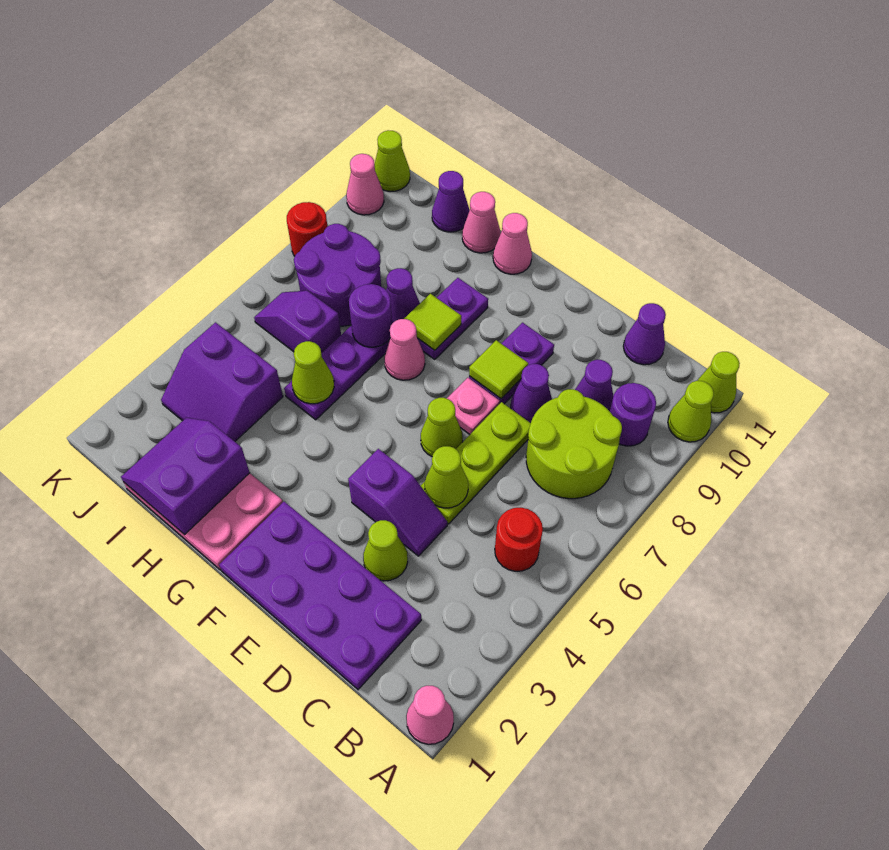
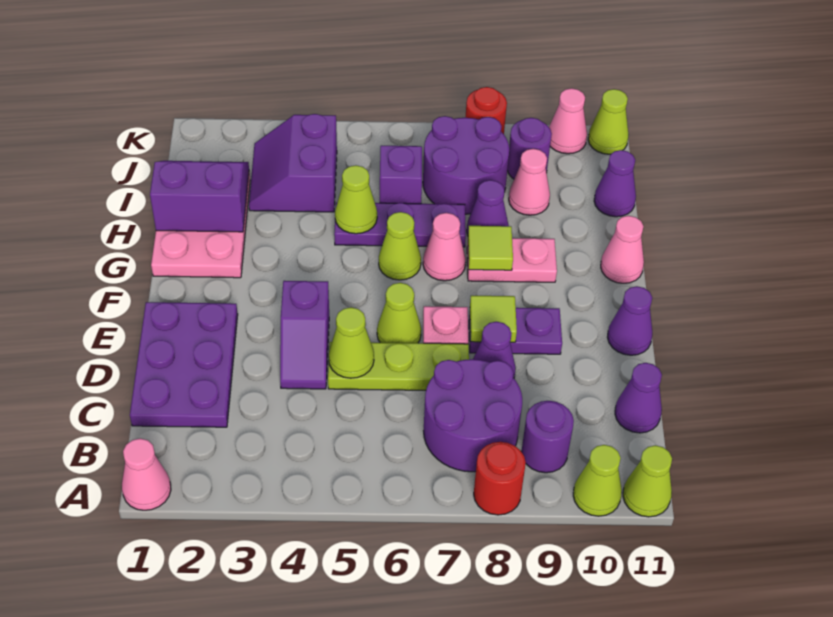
red round brick B5 level 1 -> red round brick A8 level 1
lime round brick B7:C8 level 1 -> purple round brick B7:C8 level 1
purple plate C1:F2 level 1 -> purple plate C1:E2 level 1
purple cone C9 level 1 -> purple cone E11 level 1
lime cone D3 level 1 -> lime cone G6 level 1
purple plate G8:G9 level 1 -> pink plate G8:G9 level 1
purple round brick H7 level 2 -> purple round brick J9 level 1
pink cone H11 level 1 -> pink cone I9 level 1

